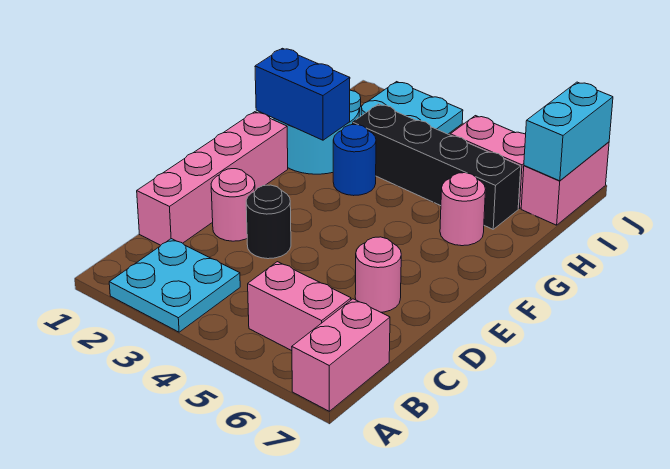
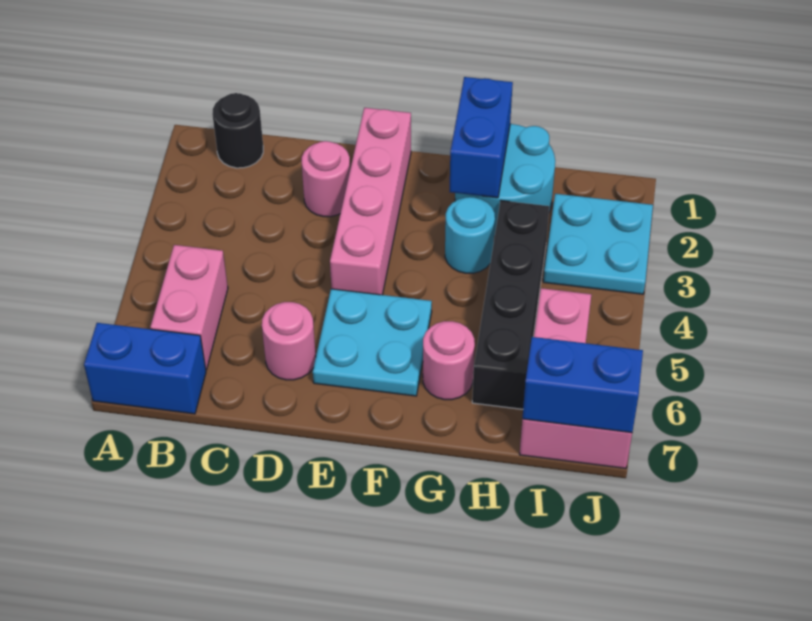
cyan plate A2:B3 level 1 -> cyan plate E5:F6 level 1
pink brick A7:B7 level 1 -> blue brick A7:B7 level 1
pink brick C1:F1 level 1 -> pink brick E1:E4 level 1
black round brick D3 level 1 -> black round brick B1 level 1
blue round brick G3 level 1 -> cyan round brick G3 level 1
cyan brick I7:J7 level 2 -> blue brick I7:J7 level 2

